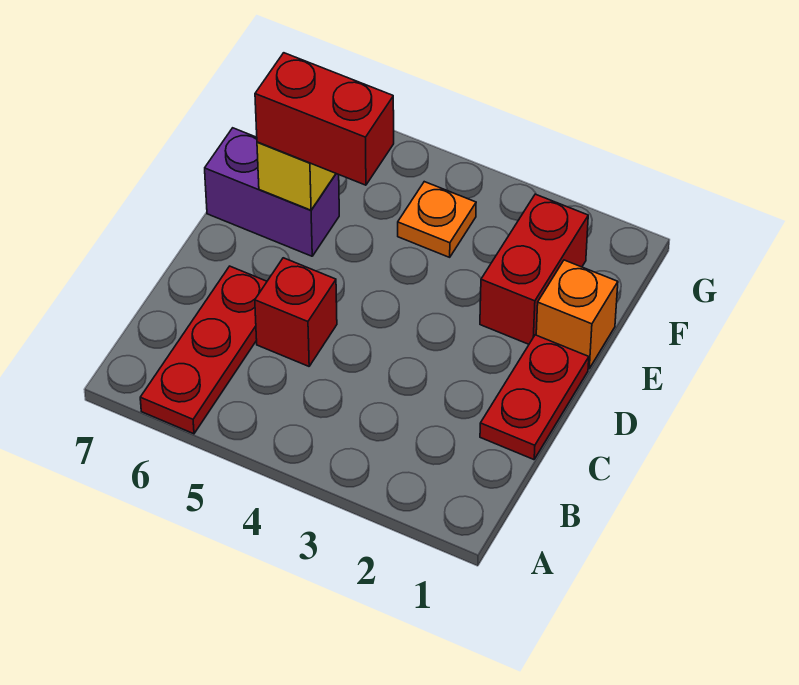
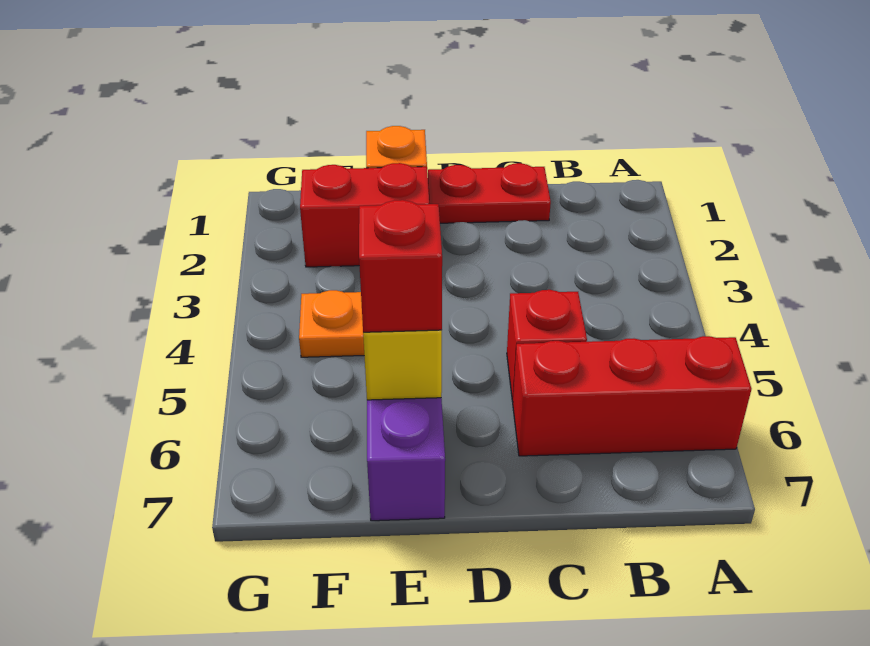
red plate A6:C6 level 1 -> red brick A6:C6 level 1
red brick E5:E6 level 3 -> red brick E6 level 3

